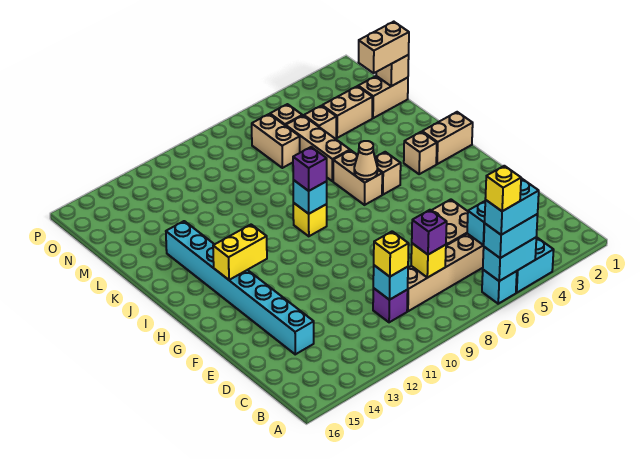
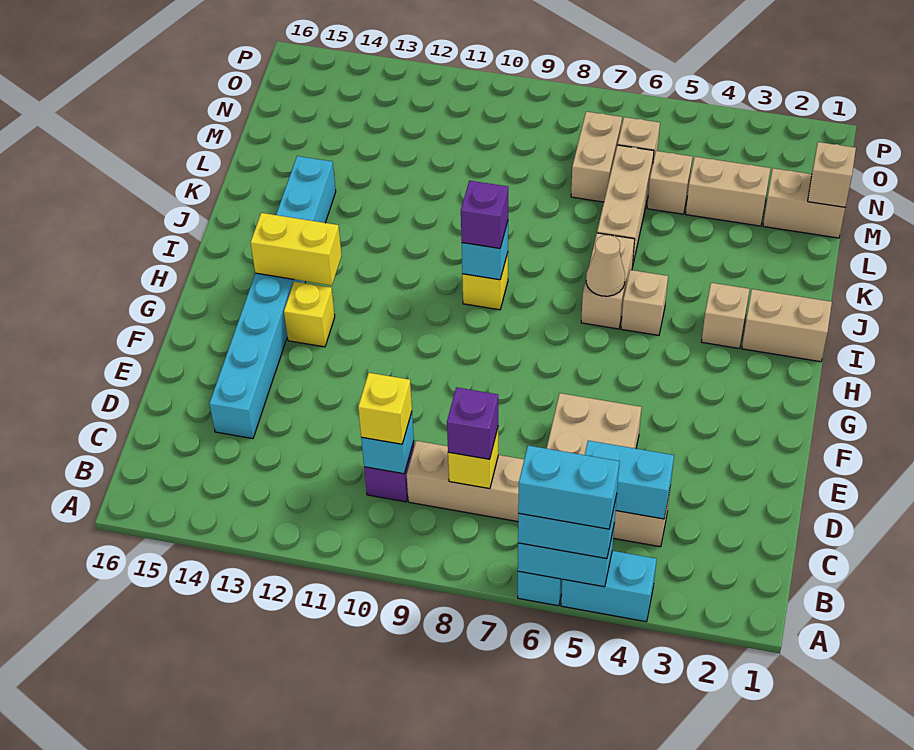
yellow brick A6 level 5 -> yellow brick G13 level 1
tan brick M1:M2 level 3 -> none

